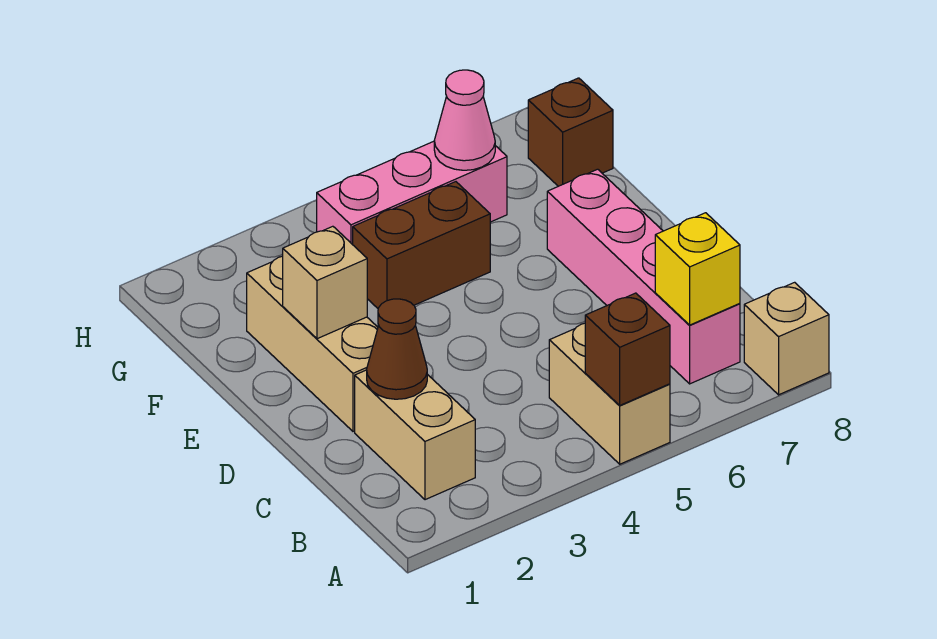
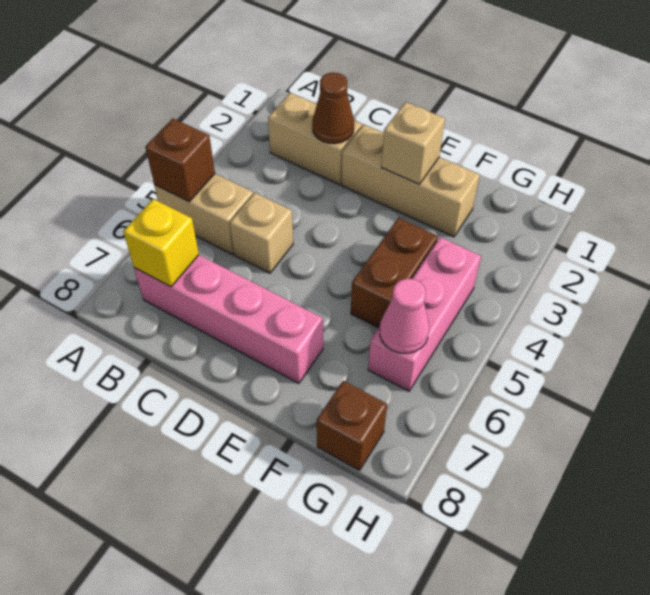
tan brick A8 level 1 -> tan brick C5 level 1

